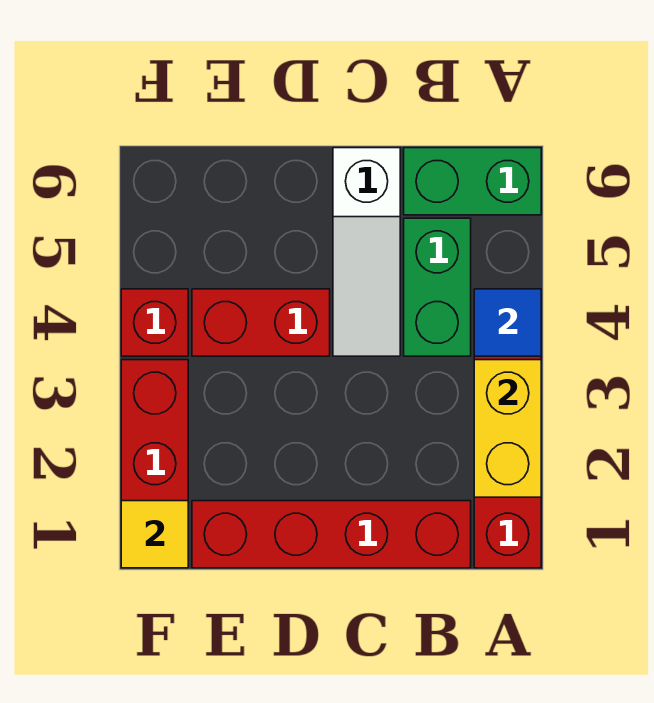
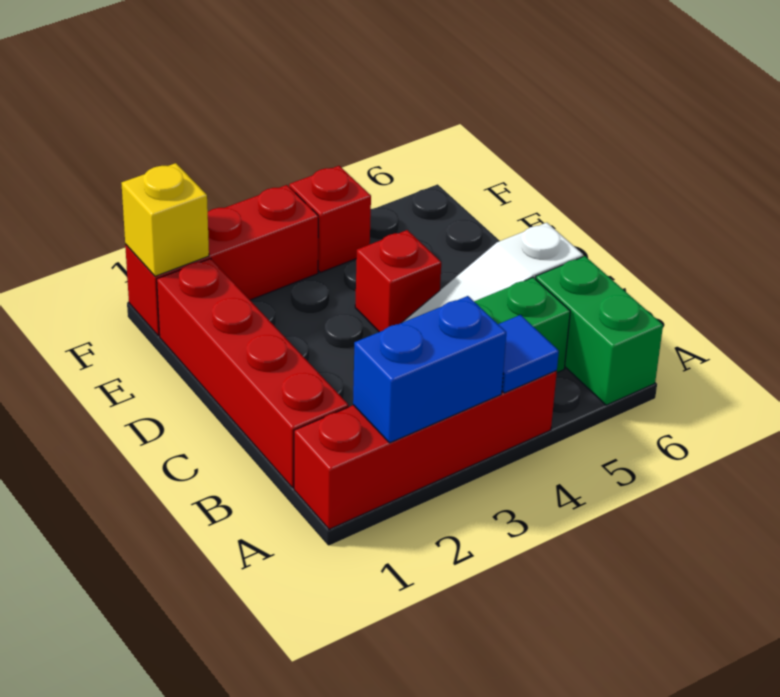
yellow brick A2:A3 level 2 -> blue brick A2:A3 level 2
red brick D4:E4 level 1 -> red brick D4 level 1
yellow tile F1 level 2 -> yellow brick F1 level 2

